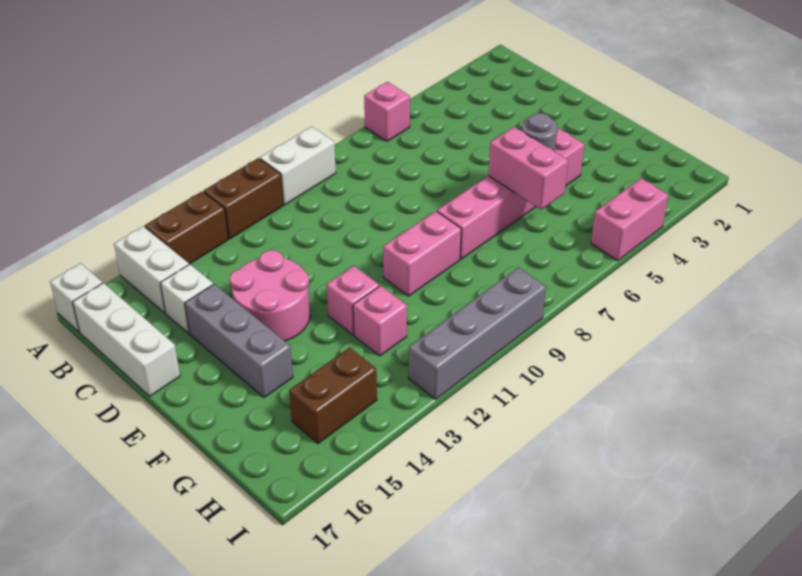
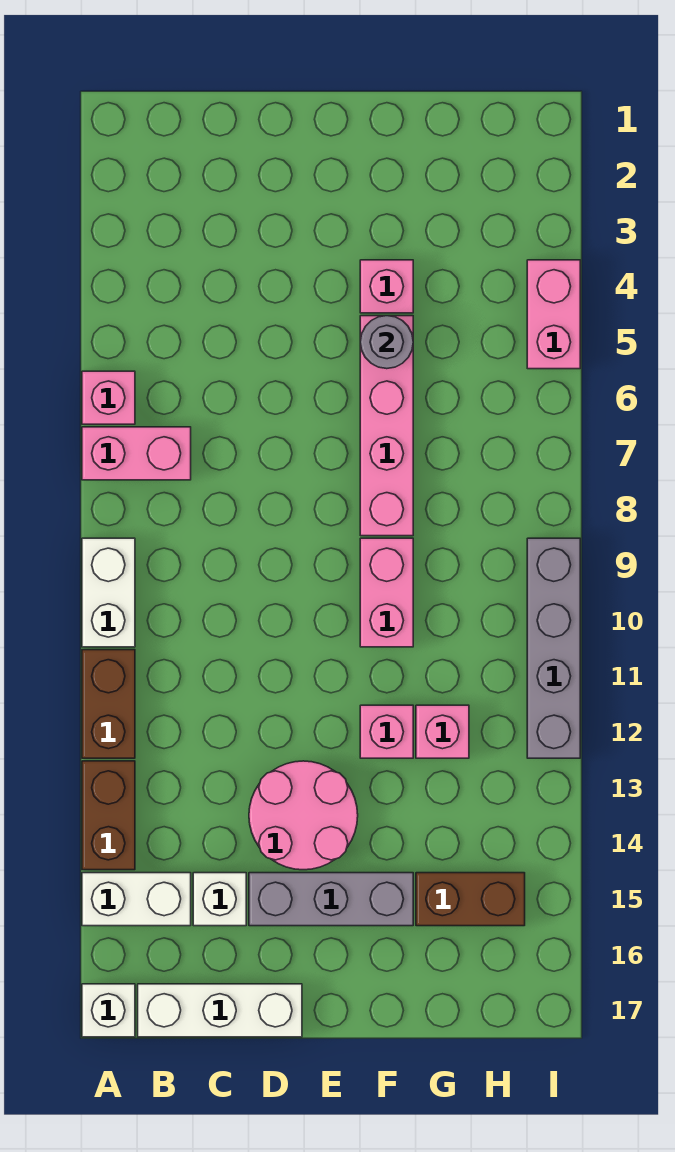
pink brick F6:G6 level 2 -> pink brick A7:B7 level 1
brown brick H14:H15 level 1 -> brown brick G15:H15 level 1

